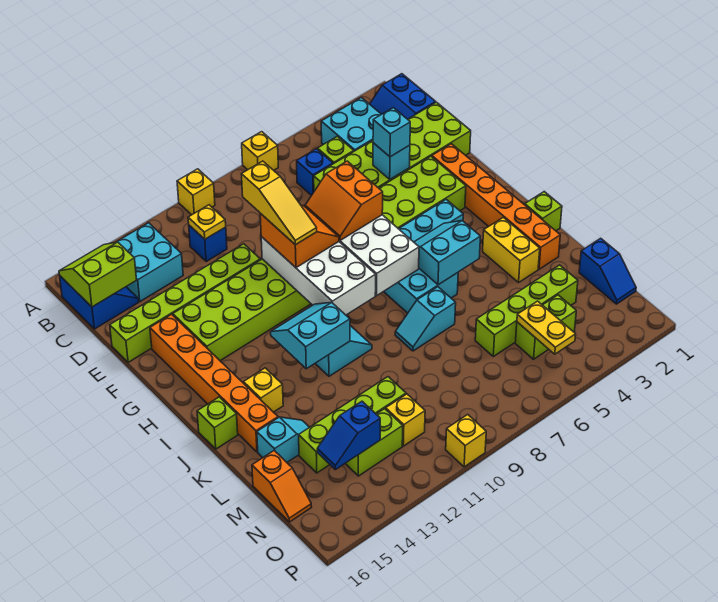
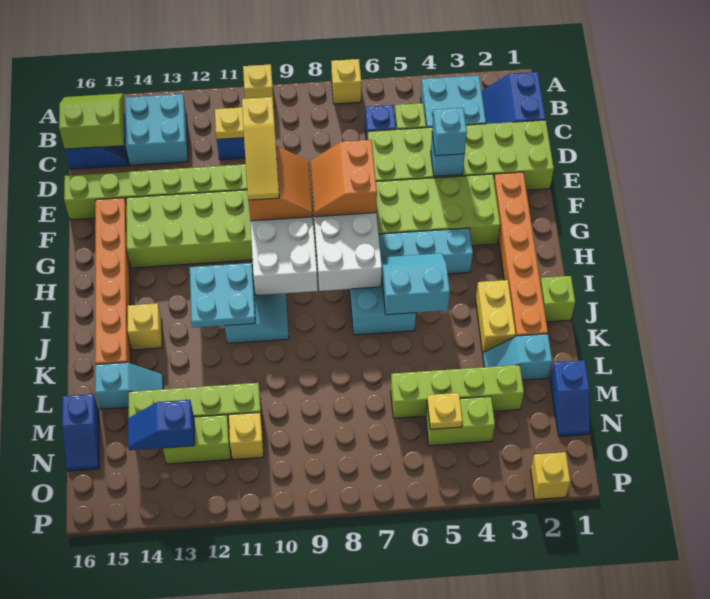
cyan slope I11:J12 level 2 top J -> cyan plate I11:J12 level 2
lime brick J16 level 1 -> none
cyan slope K7:K8 level 1 top 7 -> cyan slope L2:L3 level 1 top 2
orange slope M16:N16 level 1 top M -> blue slope M16:N16 level 1 top M
yellow plate N5:O5 level 2 -> yellow plate N5 level 2
yellow brick P10 level 1 -> yellow brick P2 level 1

